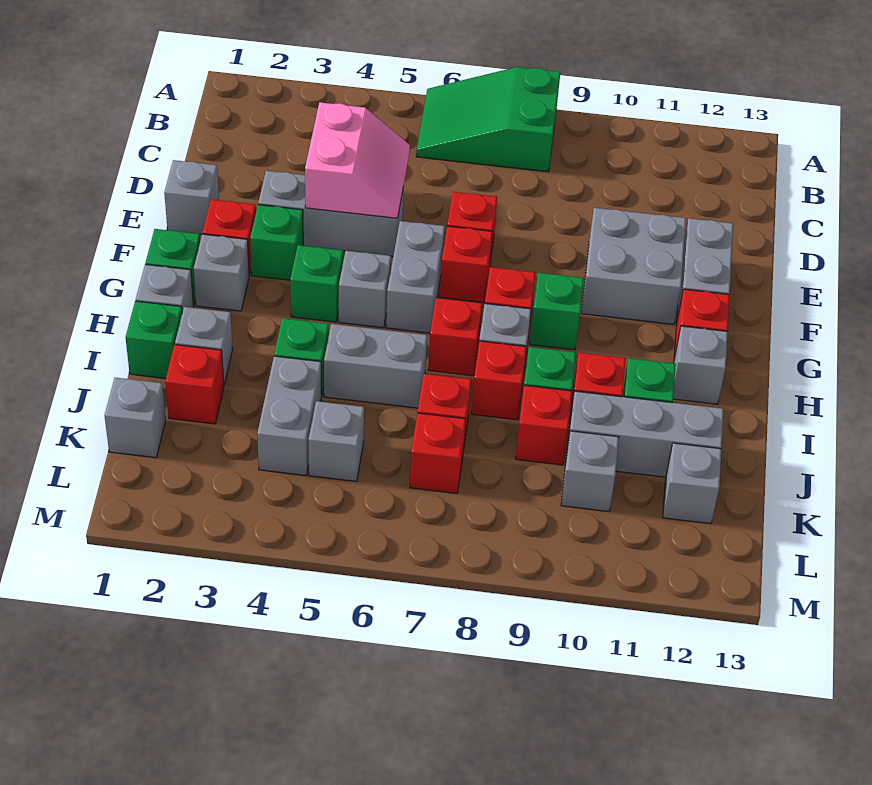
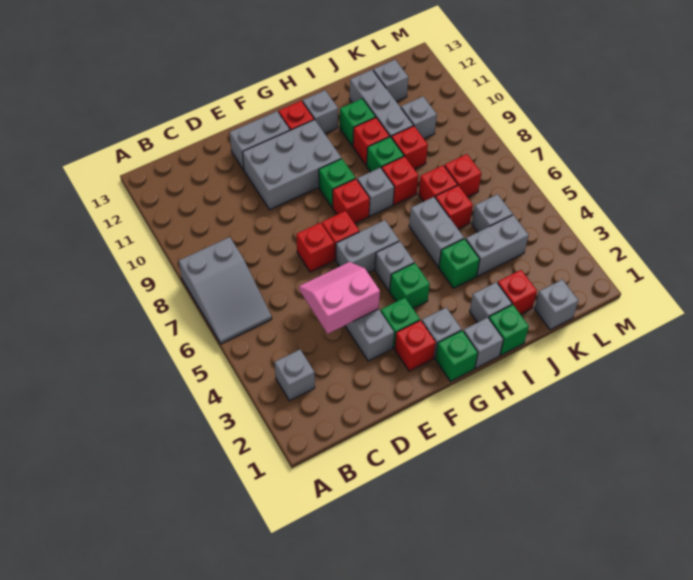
green slope A6:B8 level 1 top 8 -> grey slope A6:B8 level 1 top 8
grey brick E1 level 1 -> grey brick B3 level 1
grey brick E10:F11 level 1 -> grey brick E10:G11 level 1
red brick H7 level 1 -> red brick J6 level 1

